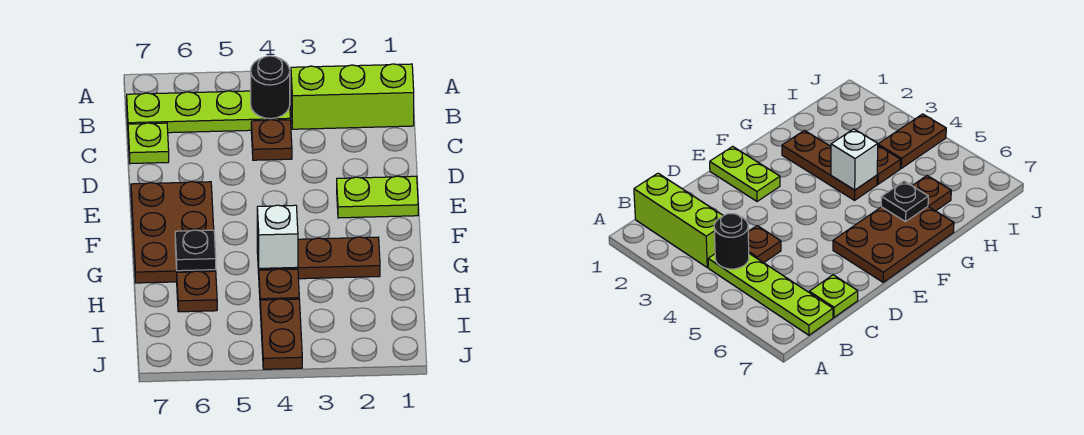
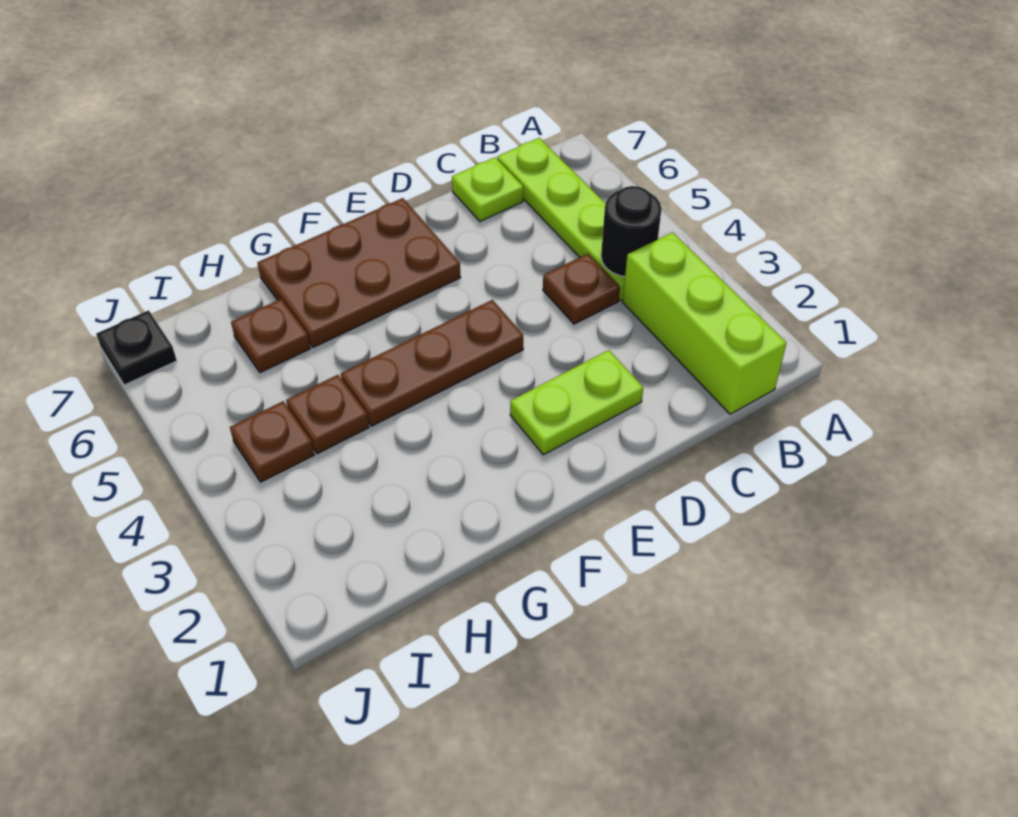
lime plate E1:E2 level 1 -> lime plate D2:E2 level 1
brown plate G2:G4 level 1 -> brown plate E4:G4 level 1
white brick G4 level 2 -> none
black plate G6 level 2 -> black plate J7 level 1
brown plate I4:J4 level 1 -> brown plate I4 level 1

